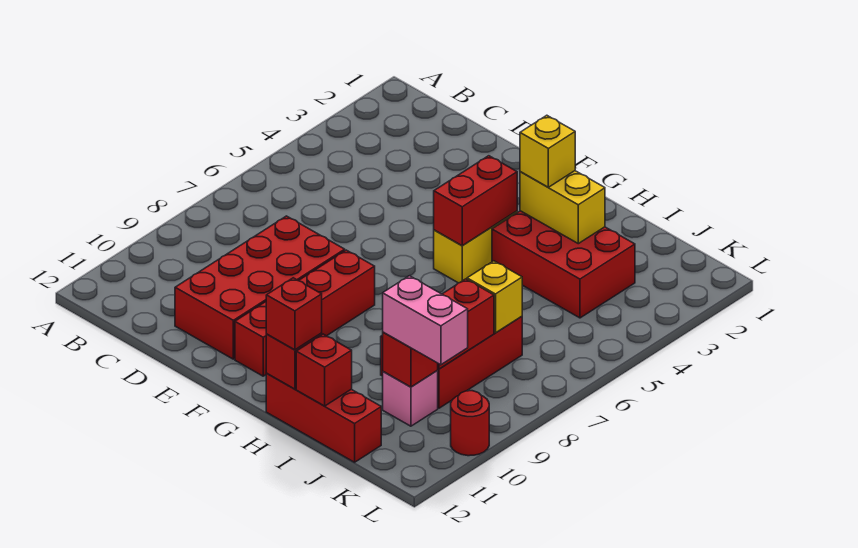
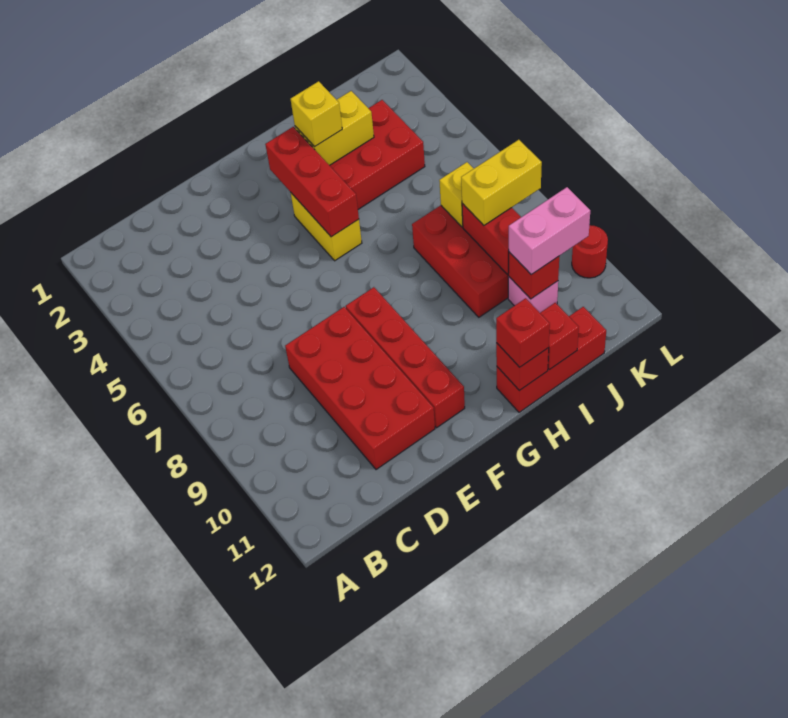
red brick G4:G5 level 2 -> red brick G3:G5 level 2
none -> yellow brick J8:K8 level 3

